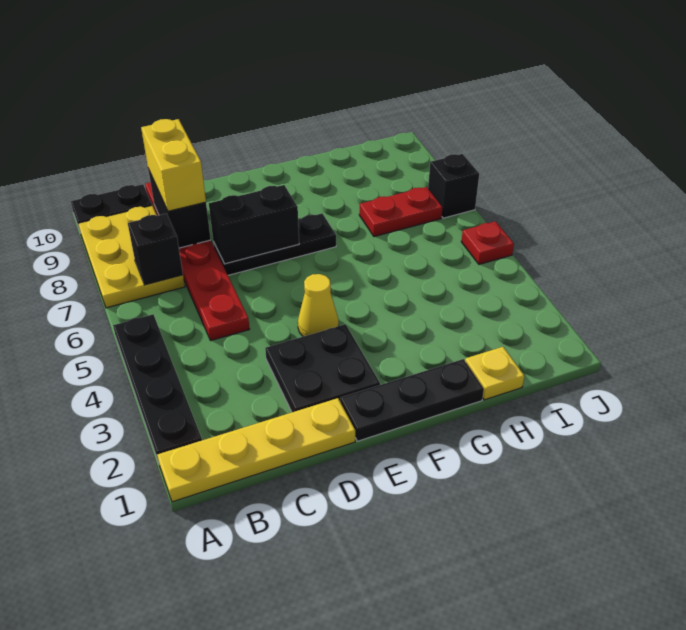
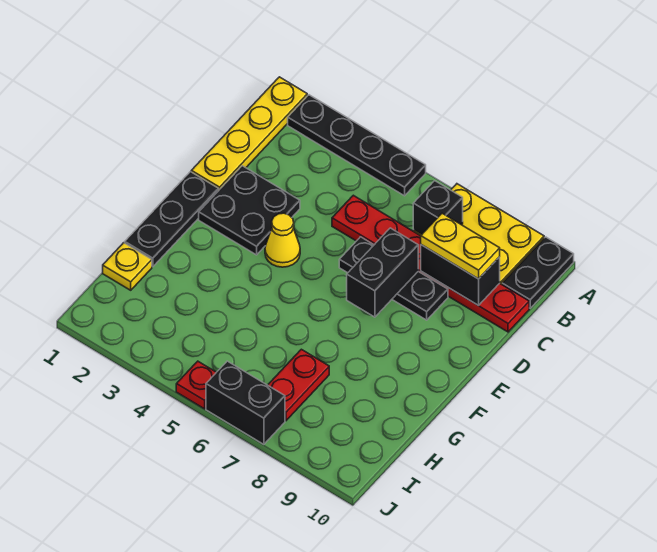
yellow brick C8:C9 level 3 -> yellow plate C8:C9 level 3
black plate D7:F7 level 1 -> black plate D6:D8 level 1
black brick J7 level 1 -> black brick J6:J7 level 1

